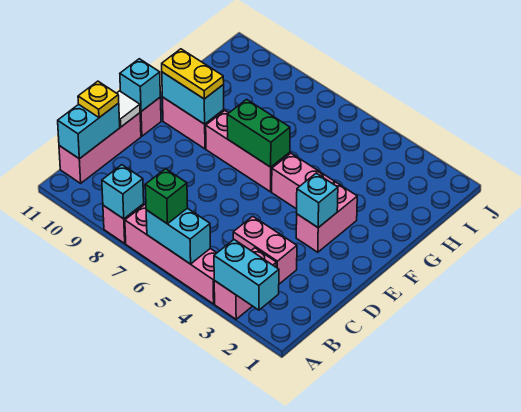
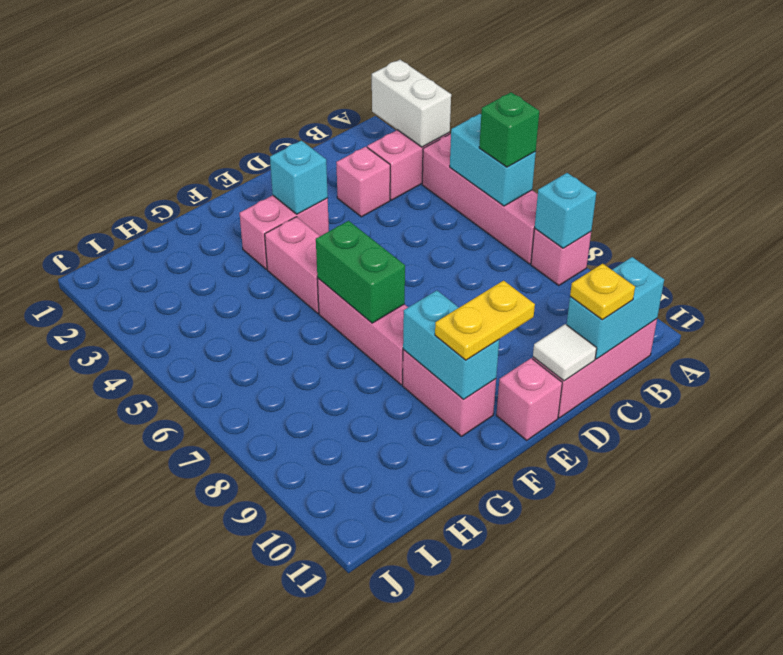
cyan brick A2:A3 level 2 -> white brick A2:A3 level 2
pink brick C3:C4 level 1 -> pink brick C3 level 1
cyan brick E11 level 2 -> none
yellow plate F9:F10 level 3 -> yellow plate E10:F10 level 3

